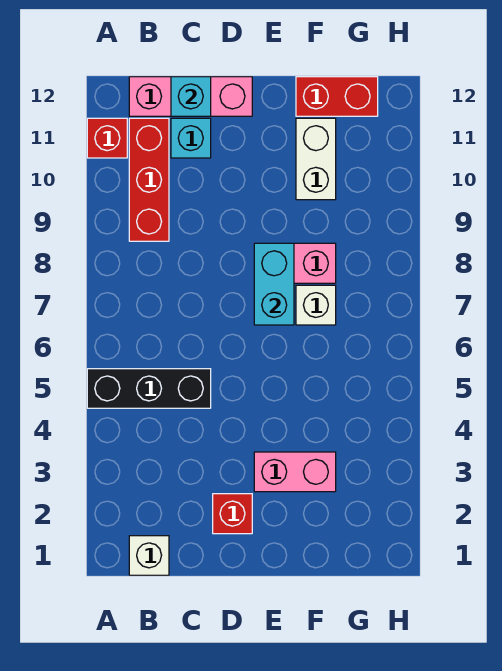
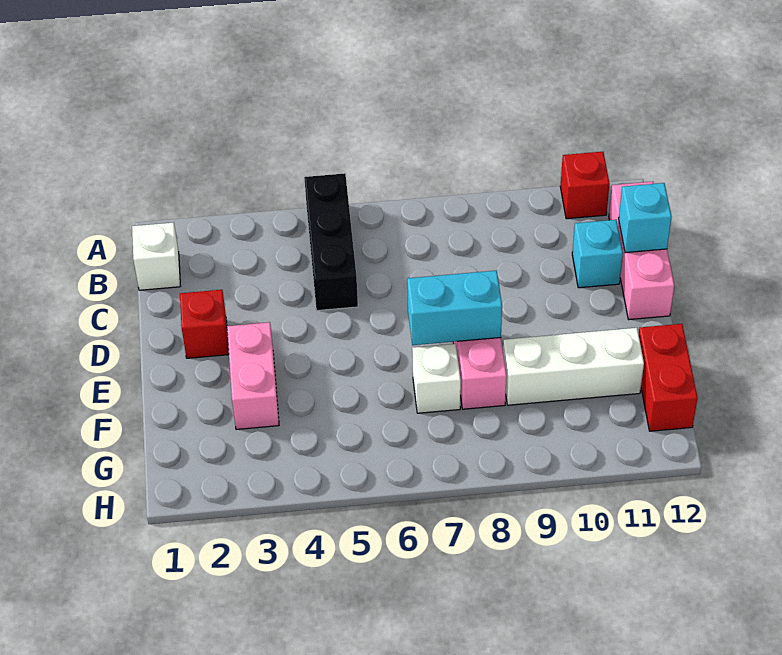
red brick B9:B11 level 1 -> none
white brick F10:F11 level 1 -> white brick F9:F11 level 1

